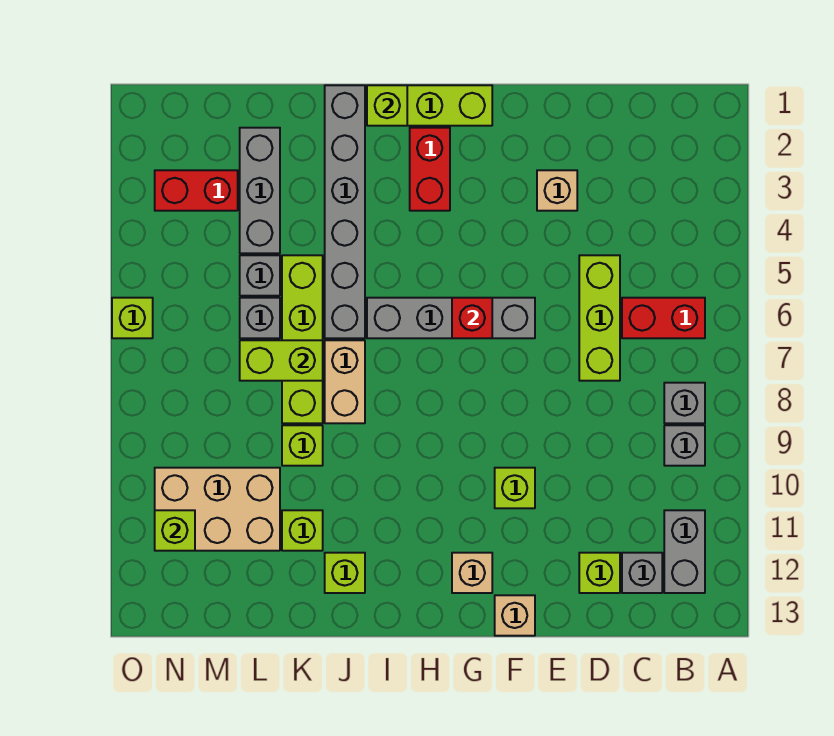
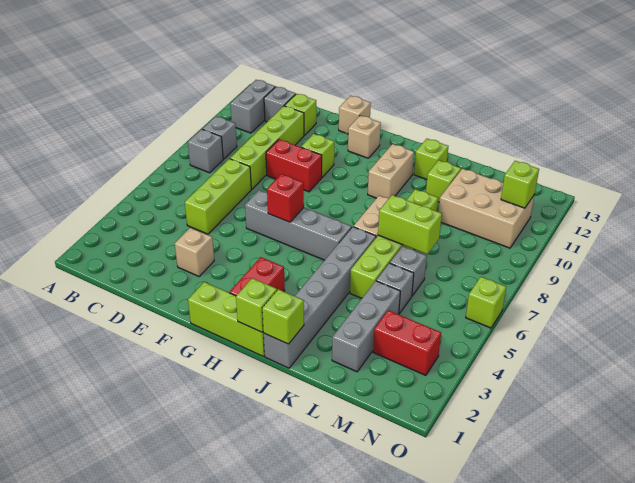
red brick B6:C6 level 1 -> red brick E9:F9 level 1
none -> lime brick D8:D11 level 1
none -> tan brick I10:I11 level 1
none -> lime brick J1 level 2

